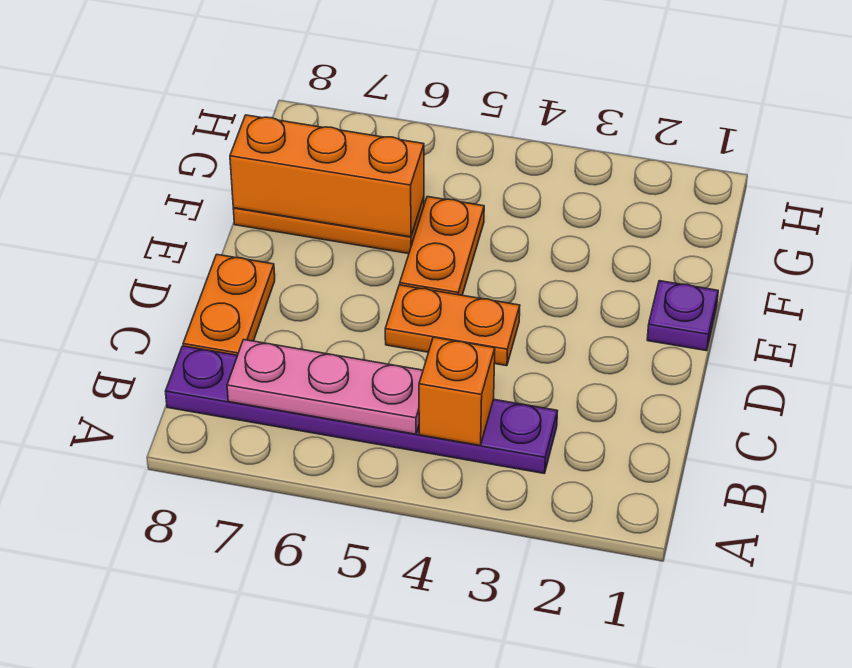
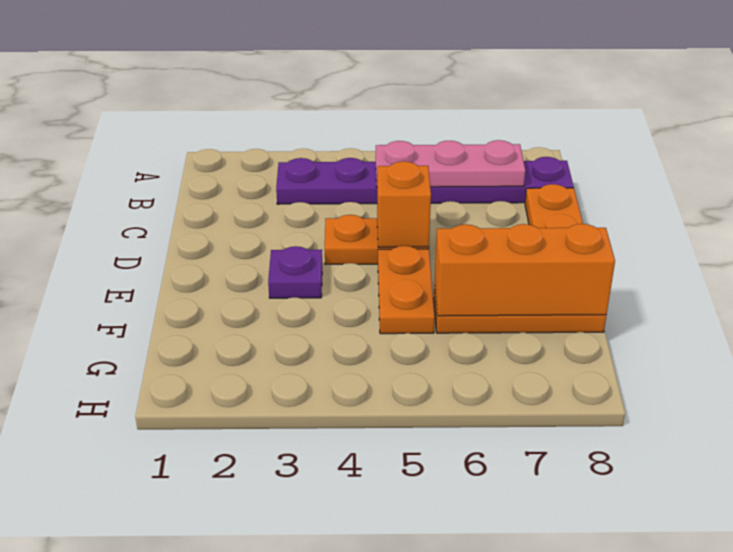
orange brick B4 level 2 -> orange brick D5 level 2
purple plate E1 level 1 -> purple plate E3 level 1

